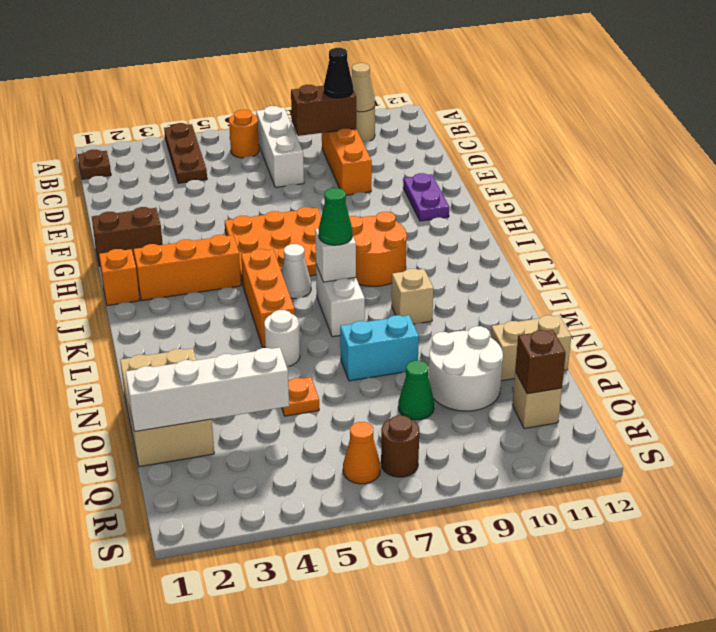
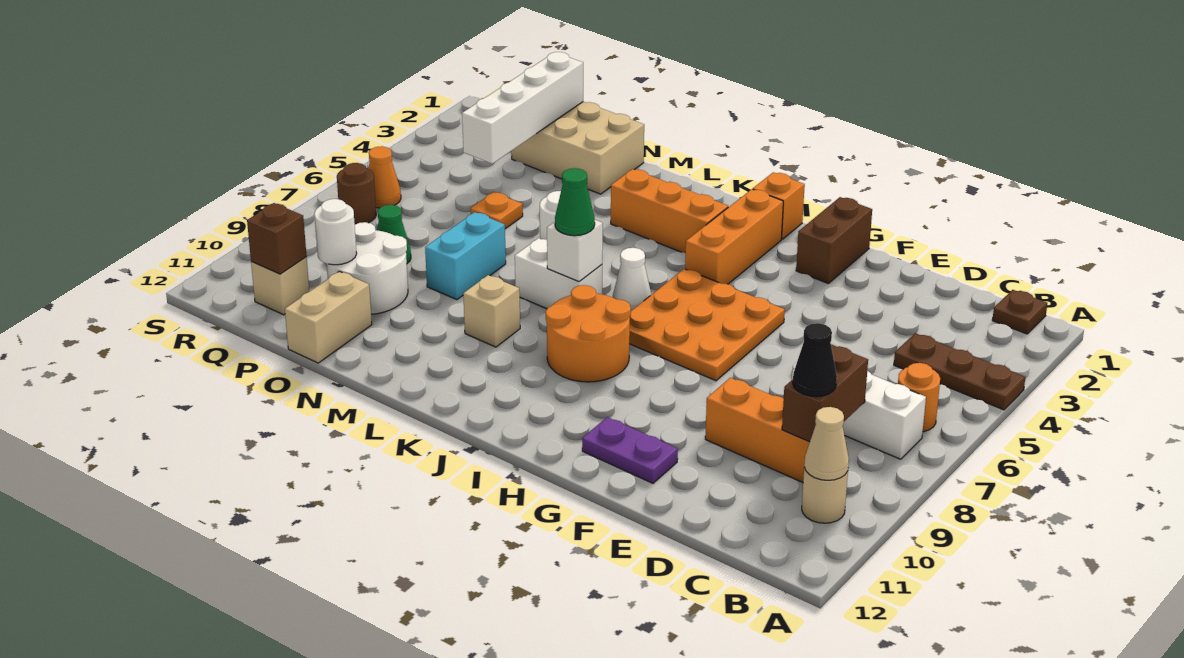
orange brick J5:L5 level 1 -> orange brick J3:L3 level 1
none -> white round brick P10 level 2

